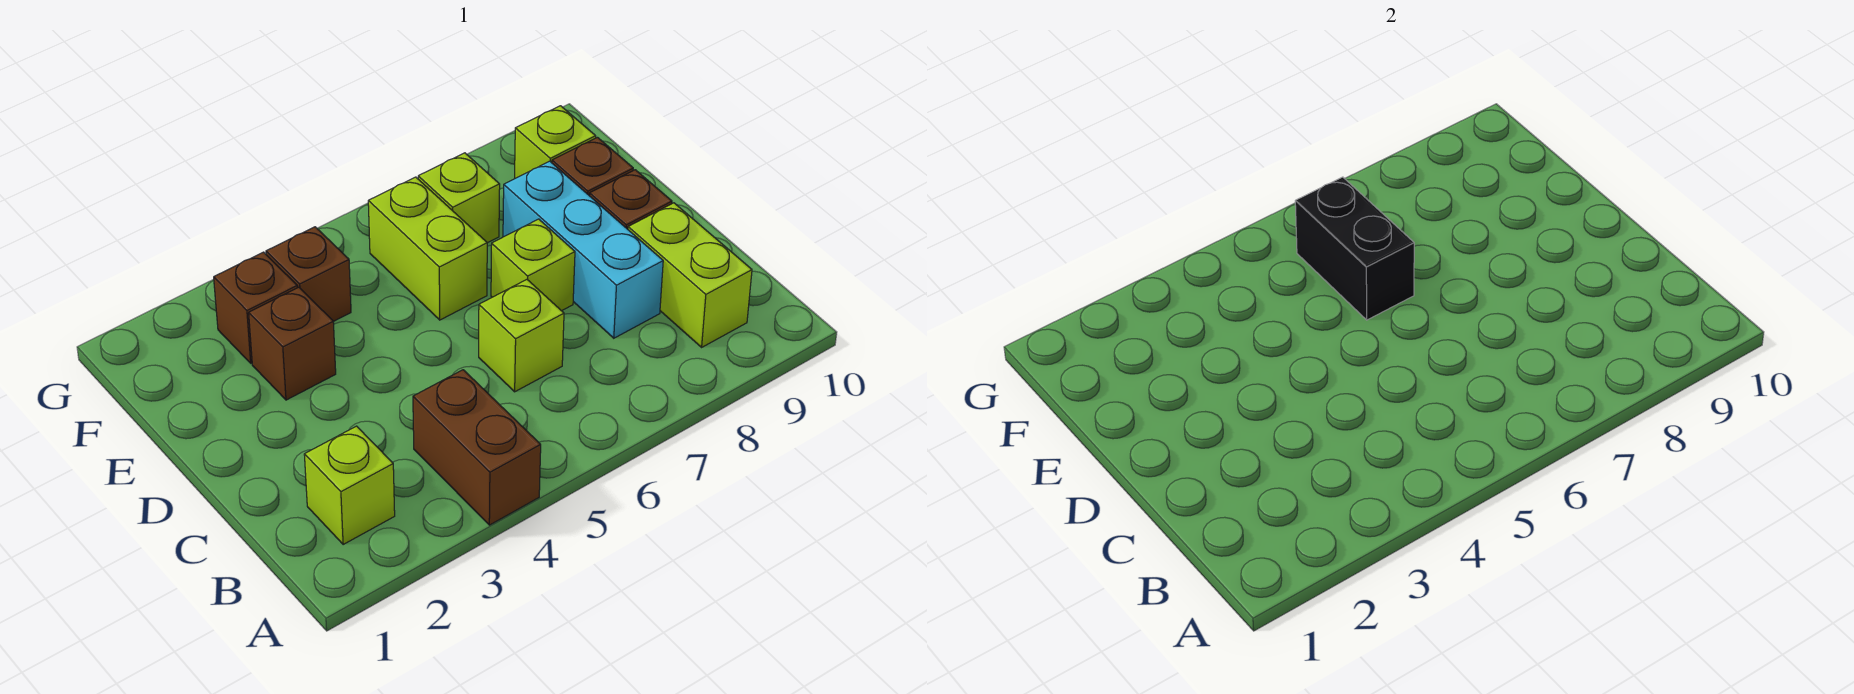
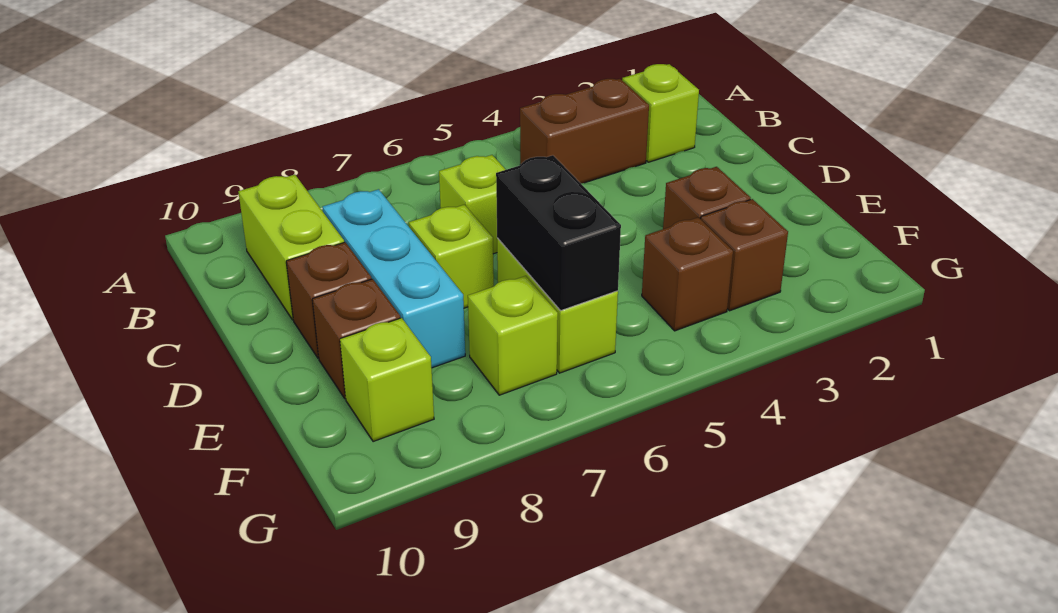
brown brick A4:B4 level 1 -> brown brick B3:B4 level 1

